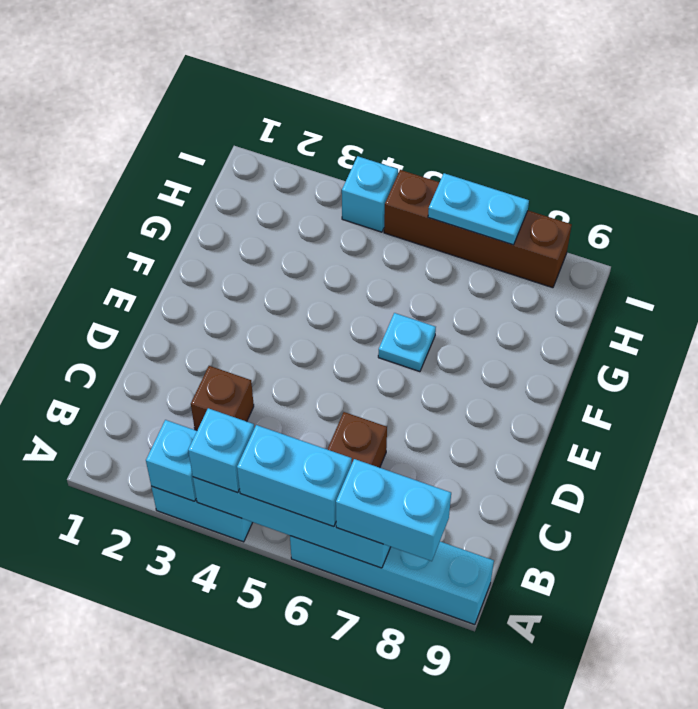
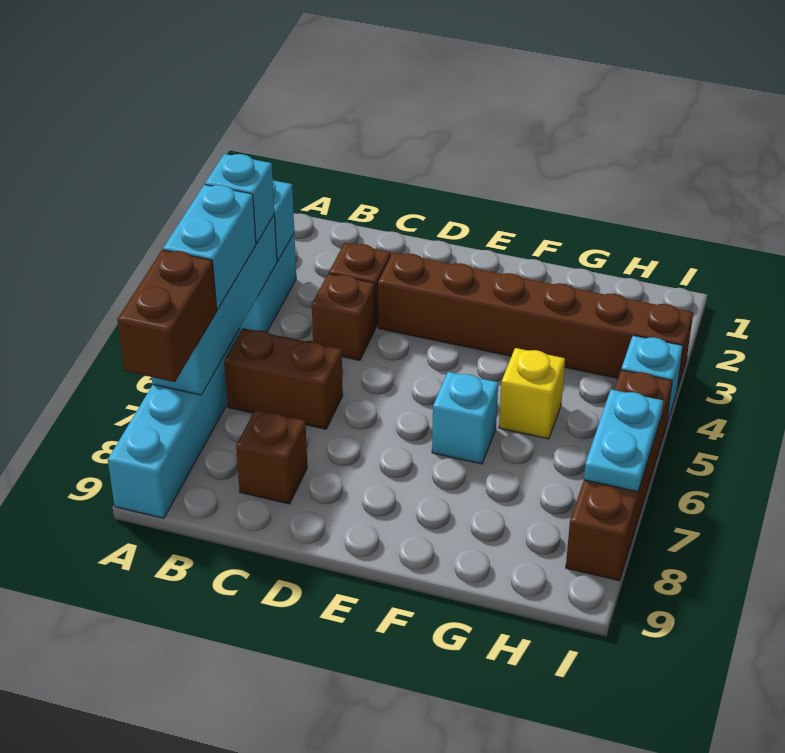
cyan brick A7:A8 level 3 -> brown brick A7:A8 level 3
none -> brown brick C4 level 1
none -> brown brick C8 level 1
none -> brown brick D3:I3 level 1
cyan plate F6 level 1 -> cyan brick F6 level 1
none -> yellow brick G5 level 1

